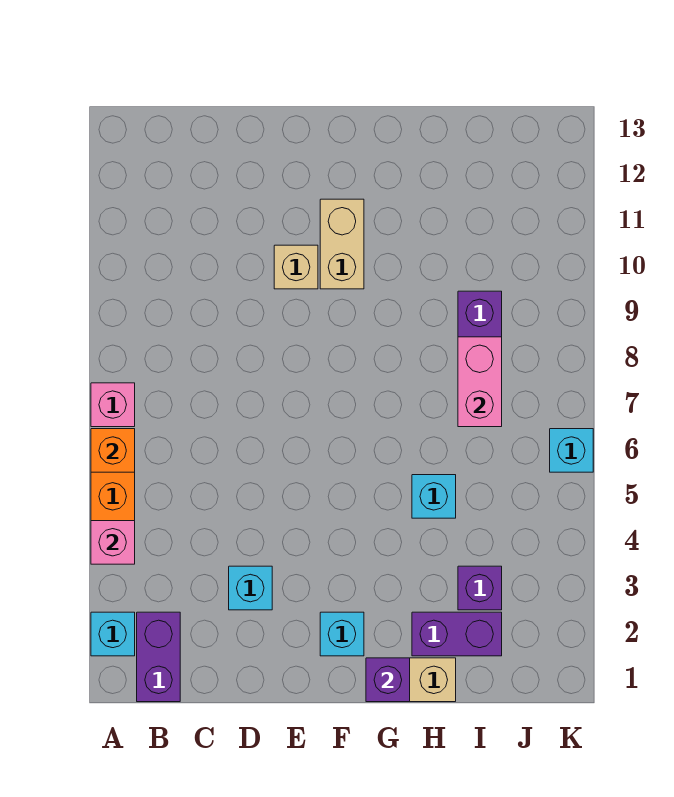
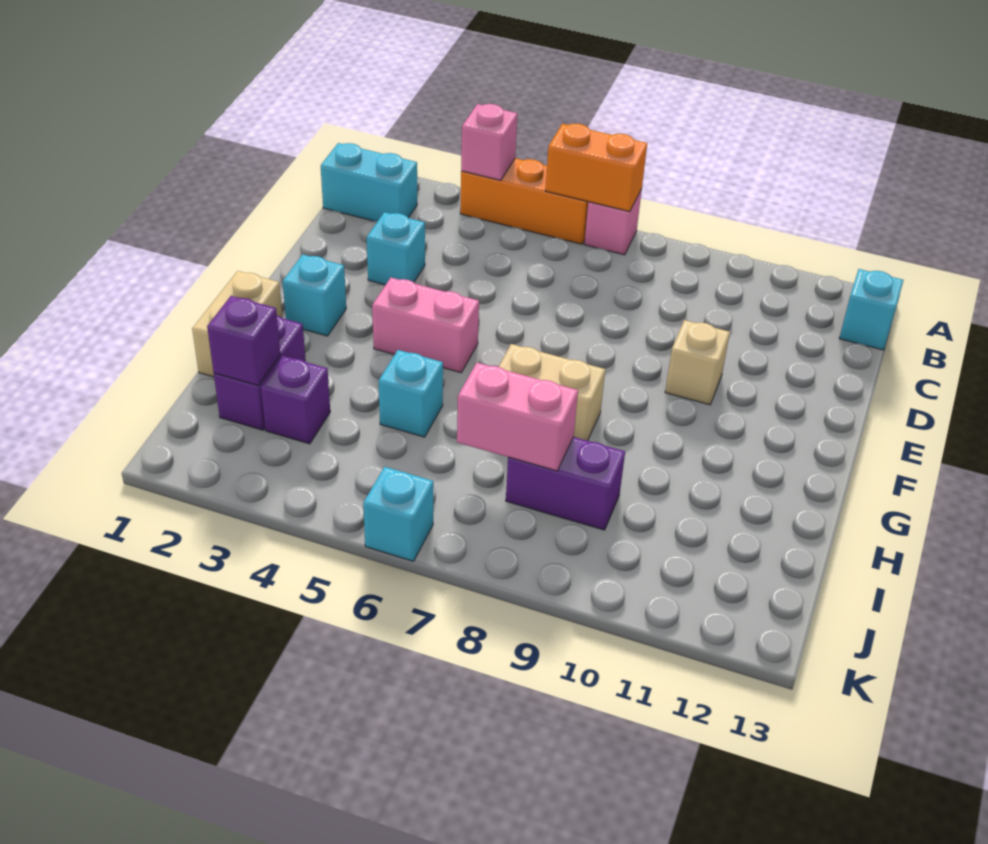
cyan brick A2 level 1 -> cyan brick B13 level 1
orange brick A6 level 2 -> orange brick A6:A7 level 2
purple brick B1:B2 level 1 -> cyan brick B1:B2 level 1
none -> pink brick F4:F5 level 1
tan brick F10:F11 level 1 -> tan brick G7:G8 level 1
purple brick G1 level 2 -> purple brick I2 level 2

